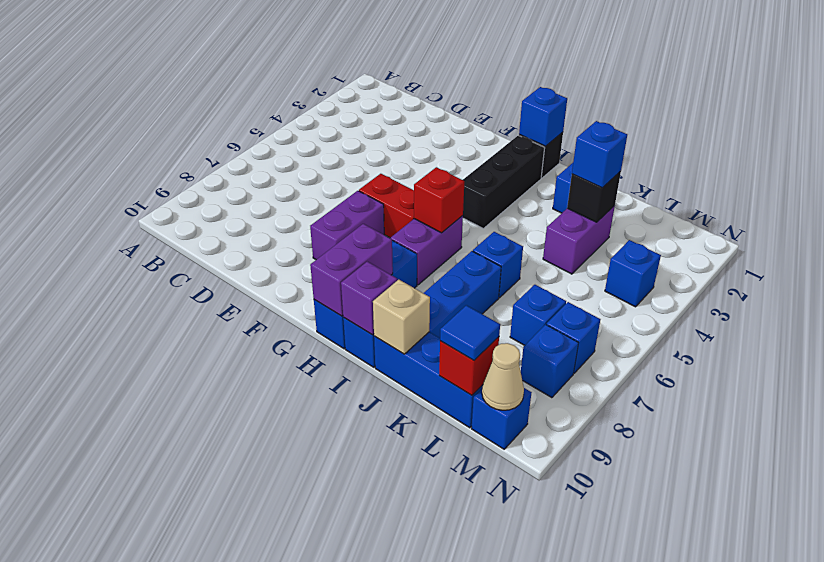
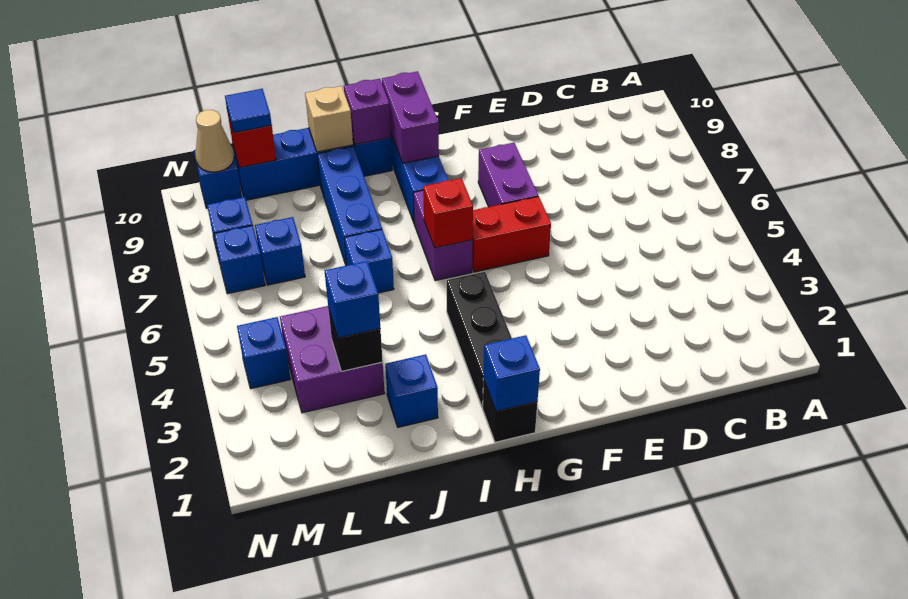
purple brick K3:K4 level 1 -> purple brick K3:L4 level 1

